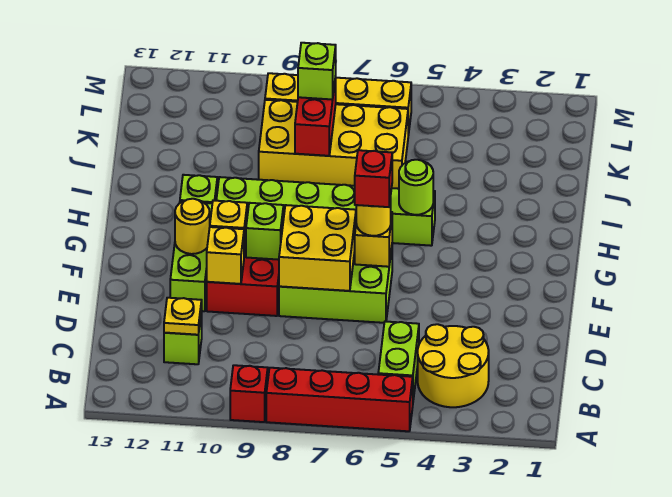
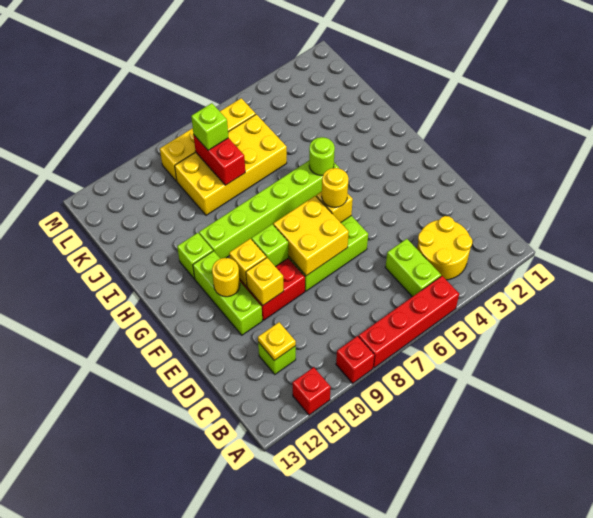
red brick F6 level 4 -> red brick A11 level 1

